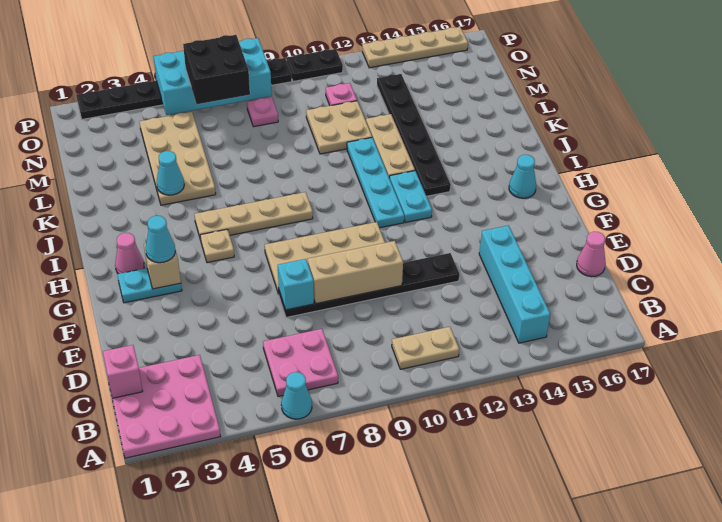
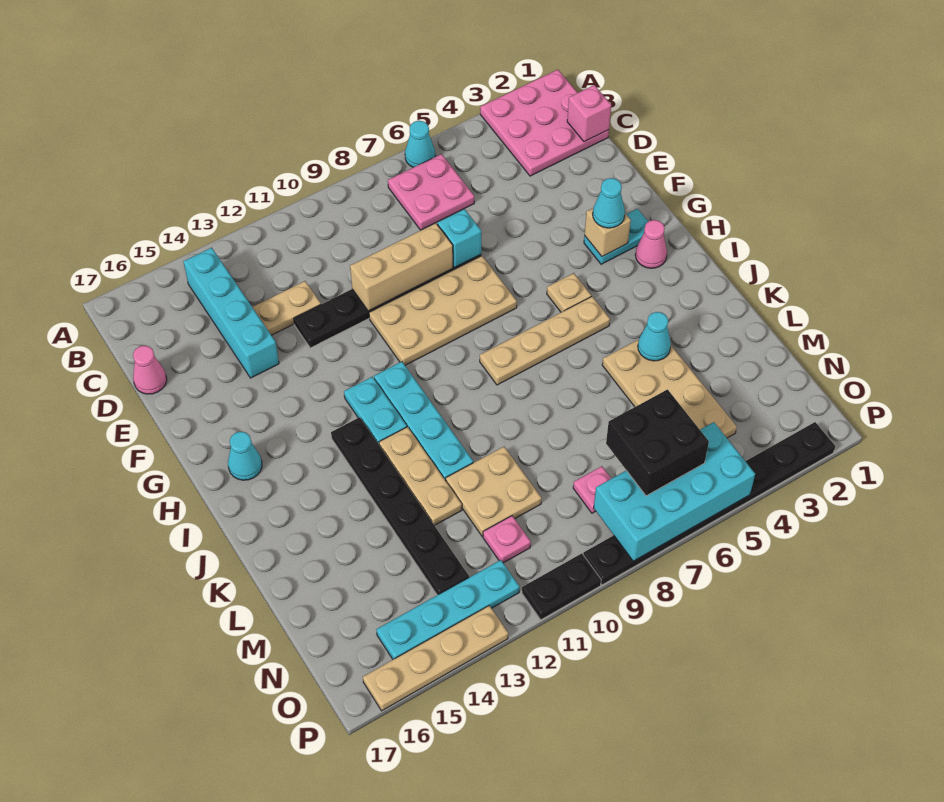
tan plate B10:B11 level 1 -> tan plate D12:D13 level 1
none -> cyan plate O12:O15 level 1

